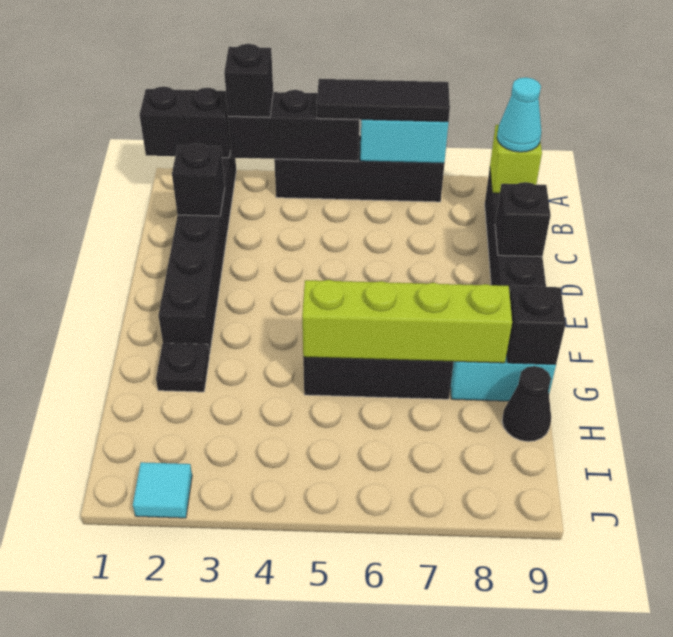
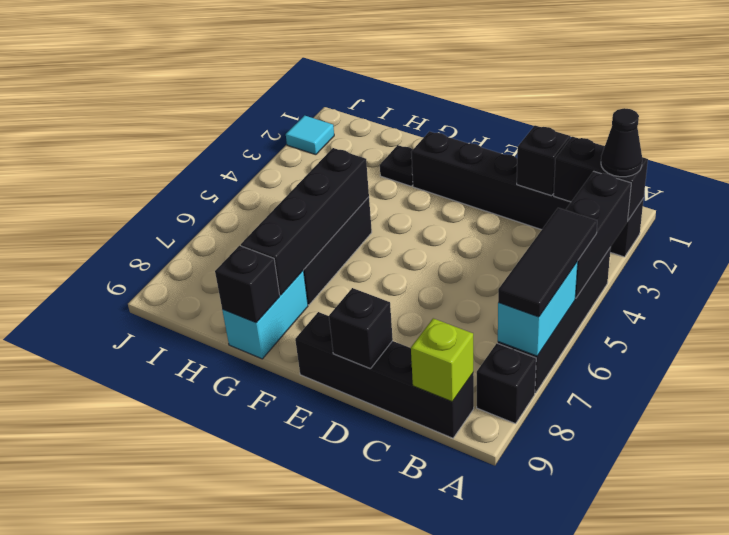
black brick A1:A2 level 2 -> black brick A2:B2 level 2
black brick A3 level 3 -> black brick A8 level 1
cyan cone B9 level 3 -> none
lime brick G5:G8 level 2 -> black brick G5:G8 level 2
black cone H9 level 1 -> black cone A2 level 3

